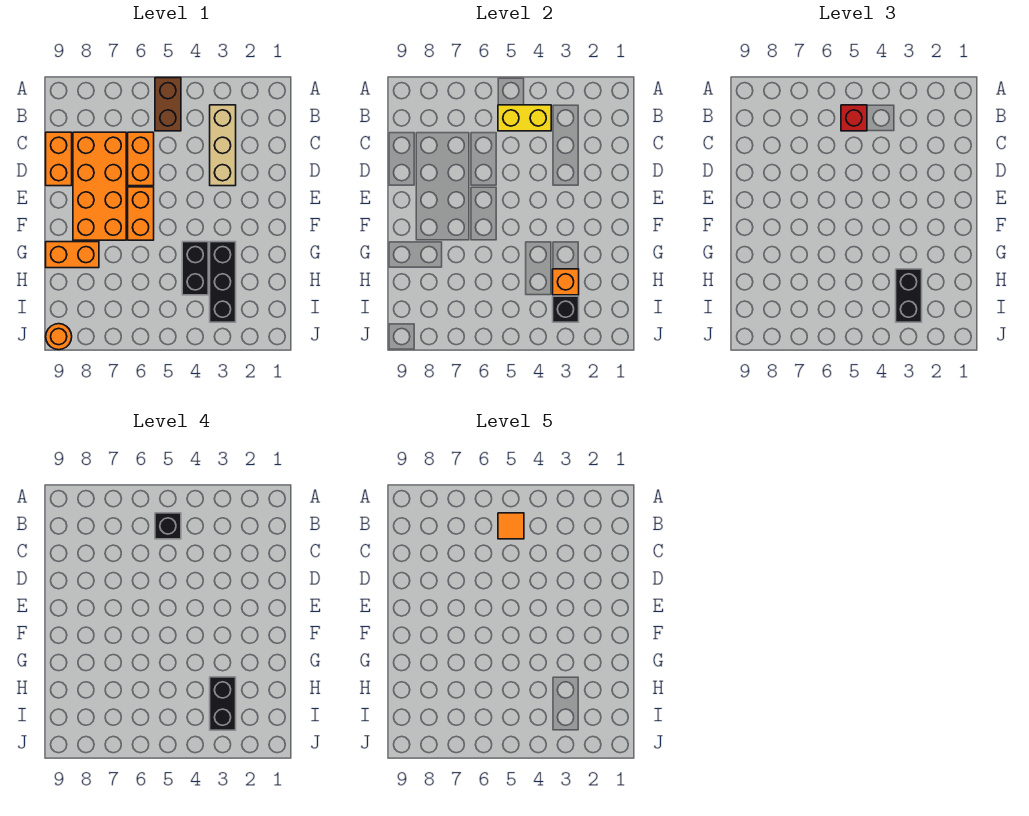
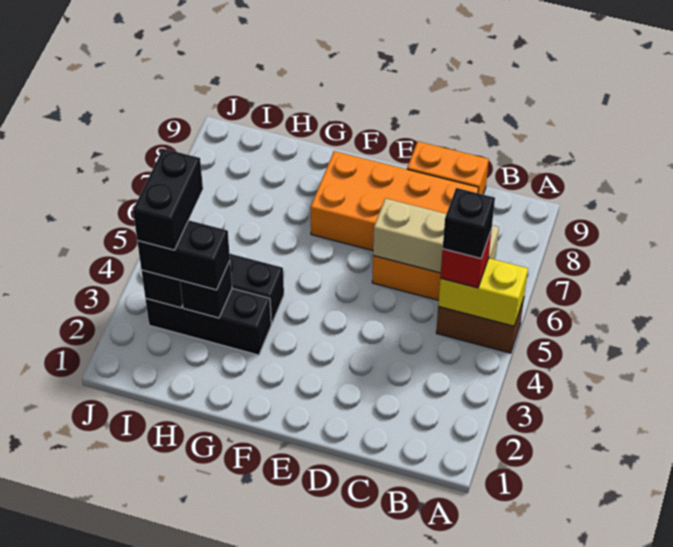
tan brick B3:D3 level 1 -> tan brick B6:D6 level 2
yellow brick B4:B5 level 2 -> yellow brick A5:B5 level 2
orange tile B5 level 5 -> none
orange brick E6:F6 level 1 -> none
orange brick G8:G9 level 1 -> none
orange brick H3 level 2 -> black brick H3 level 2
black brick H3:I3 level 4 -> black brick I3:I4 level 4
orange round brick J9 level 1 -> none

